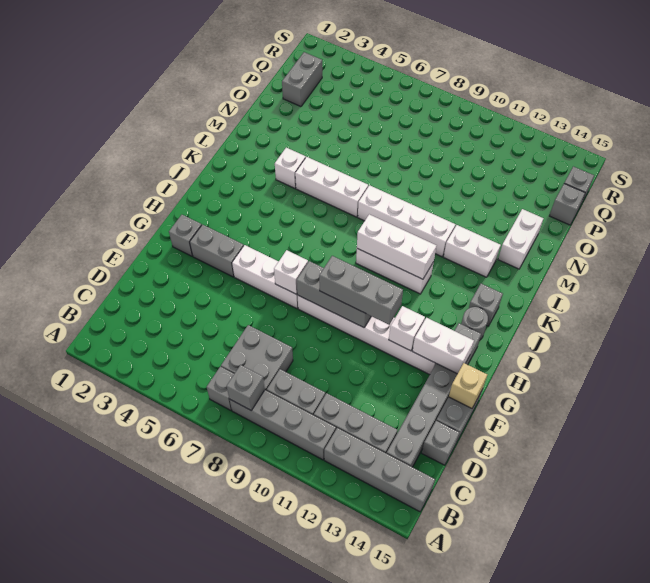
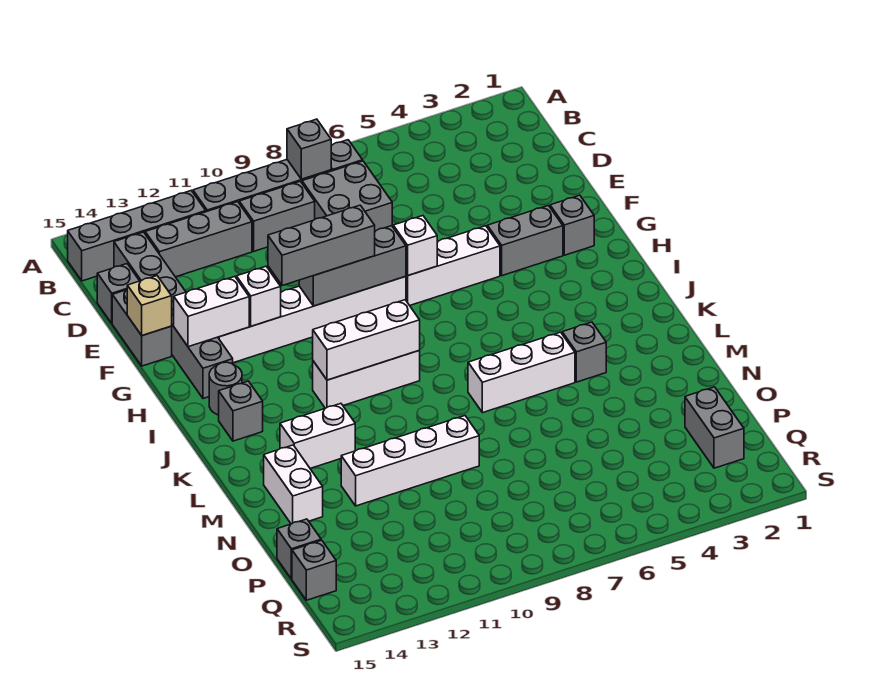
white brick L4 level 1 -> grey brick L4 level 1
white brick L8:L11 level 1 -> white brick N9:N12 level 1

